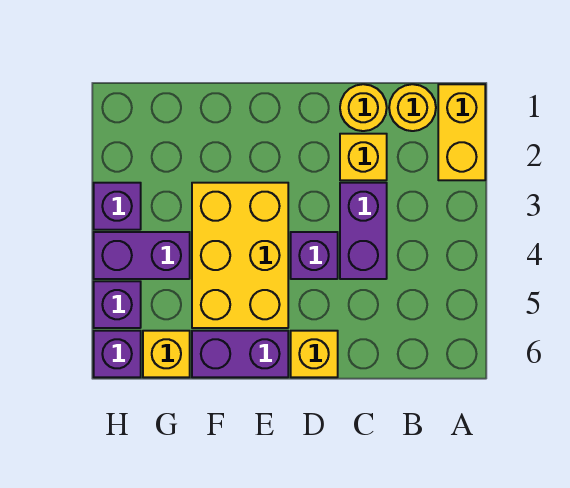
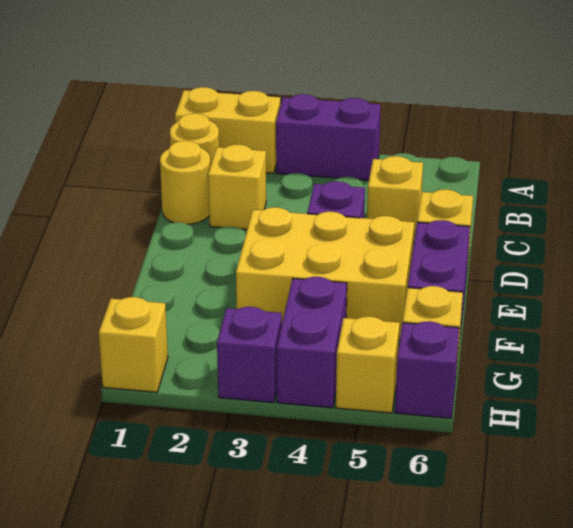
purple brick C3:C4 level 1 -> purple brick A3:A4 level 1
none -> yellow brick C5 level 1
none -> yellow brick H1 level 1
purple brick H5 level 1 -> yellow brick H5 level 1

